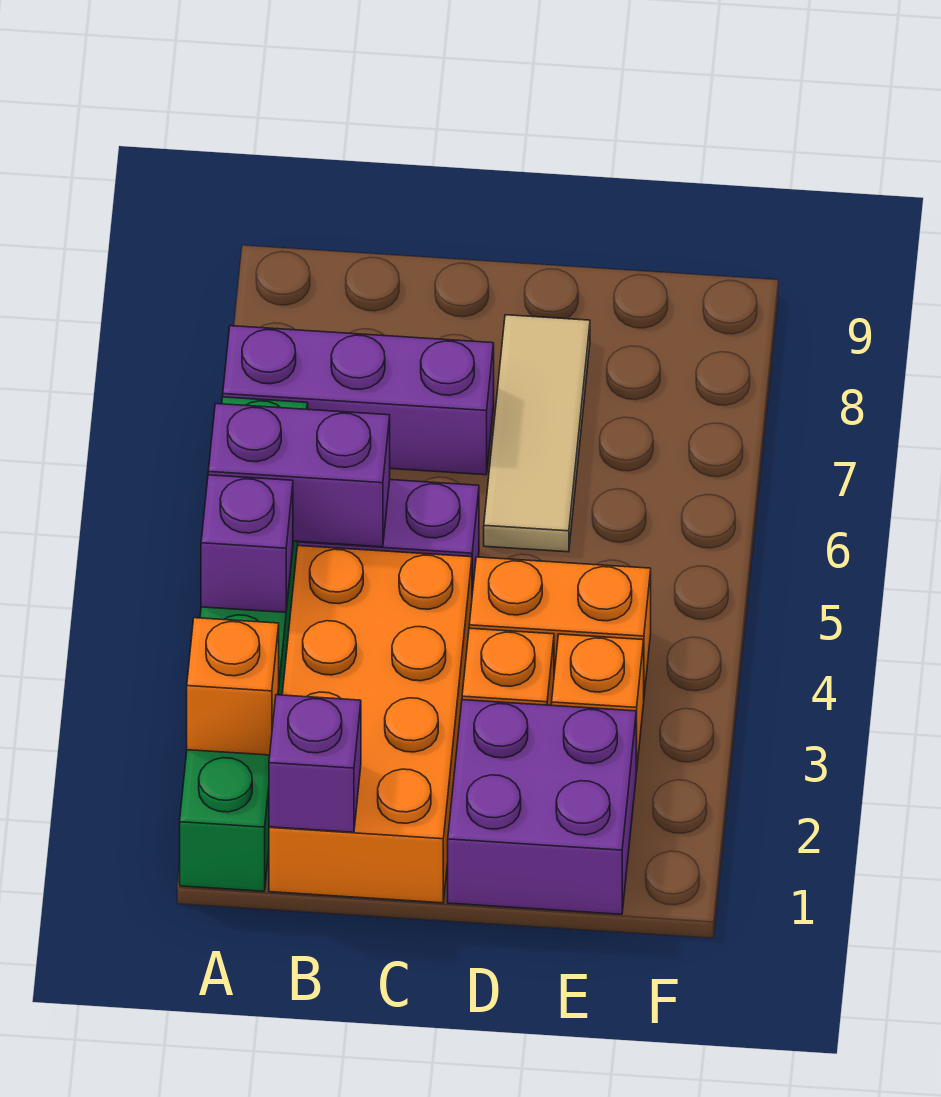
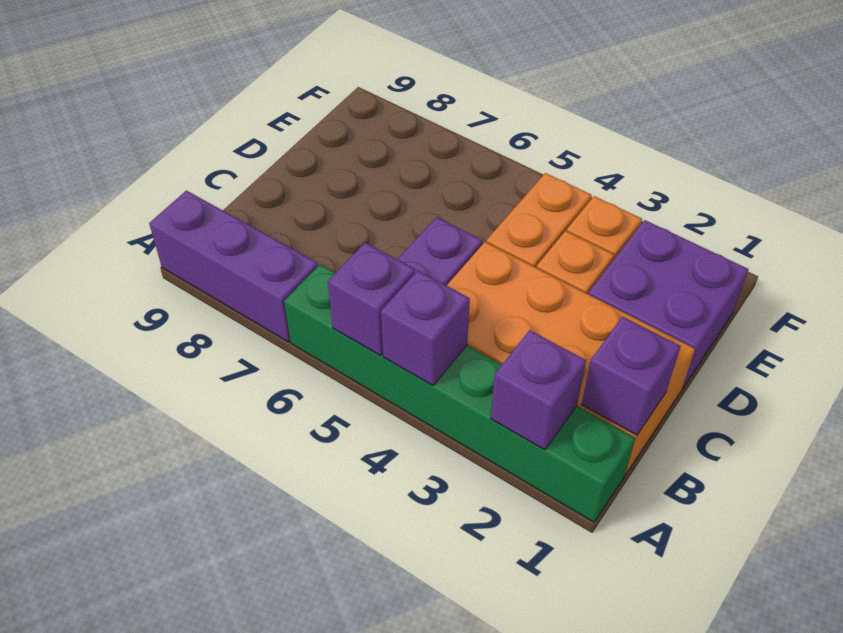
orange brick A2 level 2 -> purple brick A2 level 2
purple brick A5:B5 level 2 -> purple brick A5 level 2
purple brick A7:C7 level 1 -> purple brick A7:A9 level 1
tan tile D6:D8 level 1 -> none

